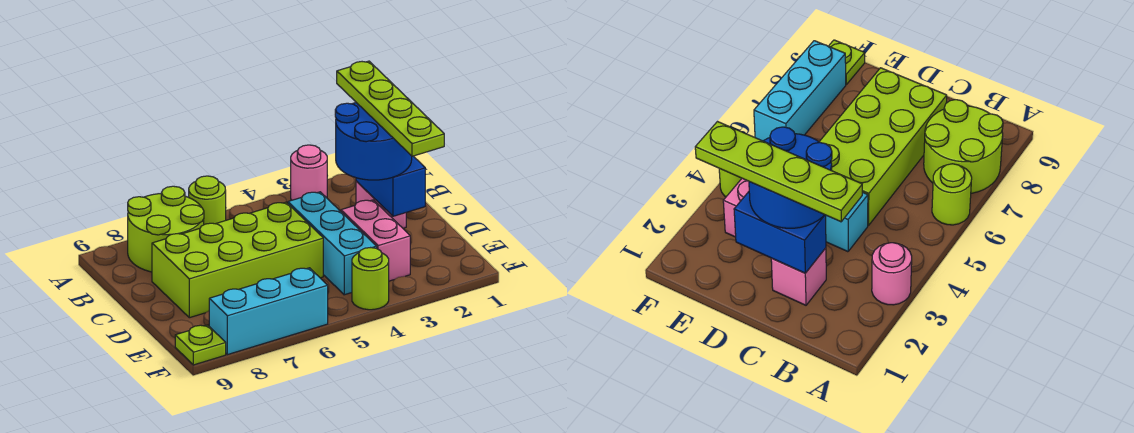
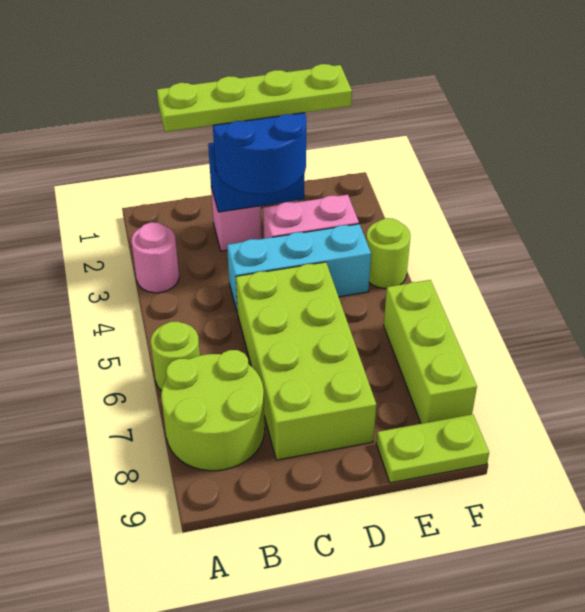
cyan brick F6:F8 level 1 -> lime brick F6:F8 level 1
lime plate F9 level 1 -> lime plate E9:F9 level 1

